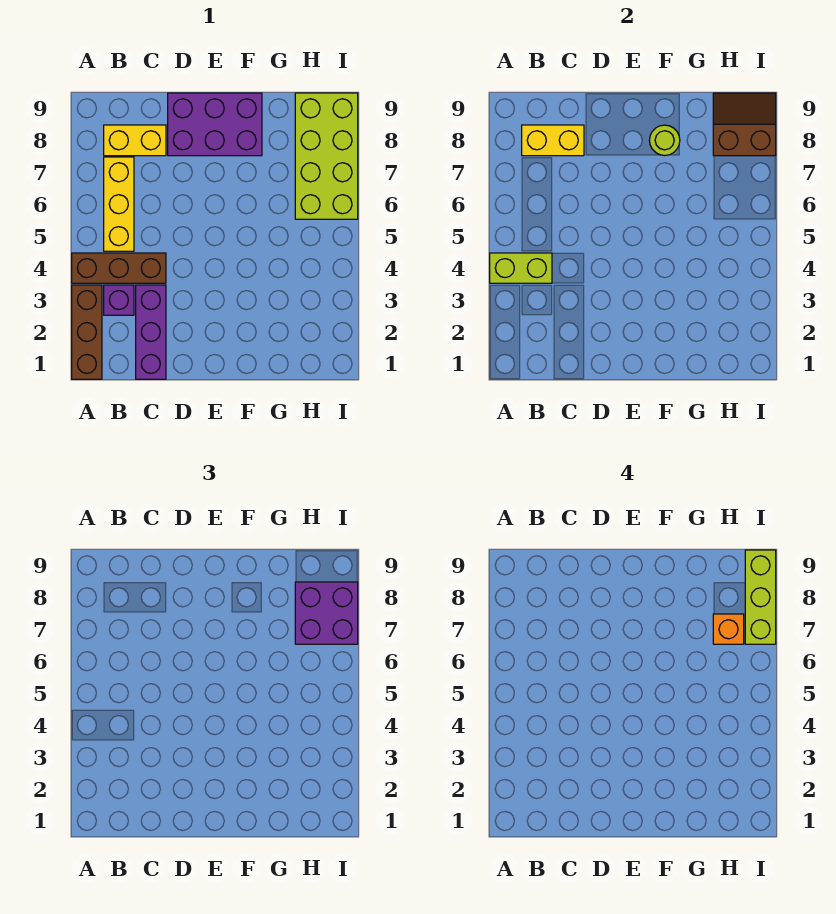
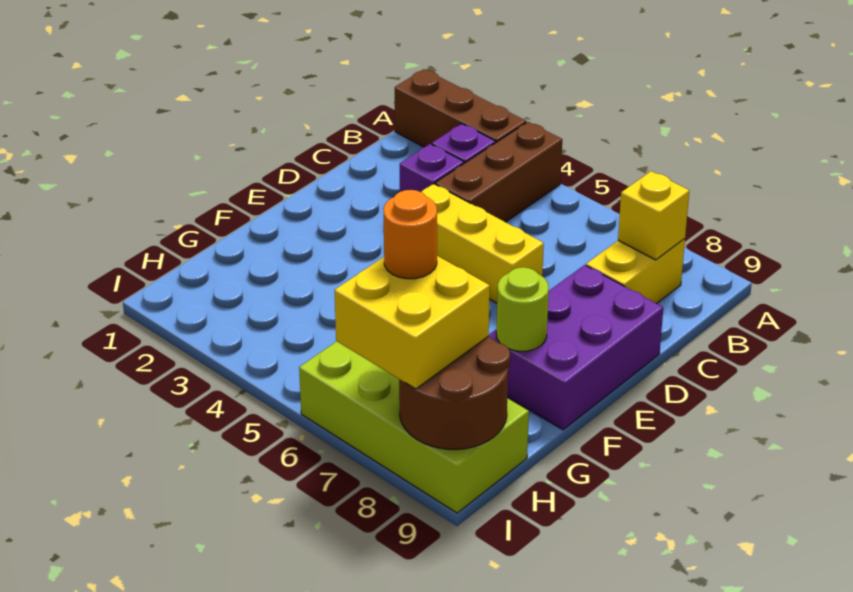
lime brick A4:B4 level 2 -> none
yellow brick B5:B7 level 1 -> yellow brick D4:D6 level 1
yellow brick B8:C8 level 2 -> yellow brick B8 level 2
purple brick C1:C3 level 1 -> purple brick C3 level 1
purple brick H7:I8 level 3 -> yellow brick H7:I8 level 3
orange brick H7 level 4 -> orange round brick H7 level 4
brown slope H8:I9 level 2 top 8 -> brown round brick H8:I9 level 2
lime brick I7:I9 level 4 -> none

